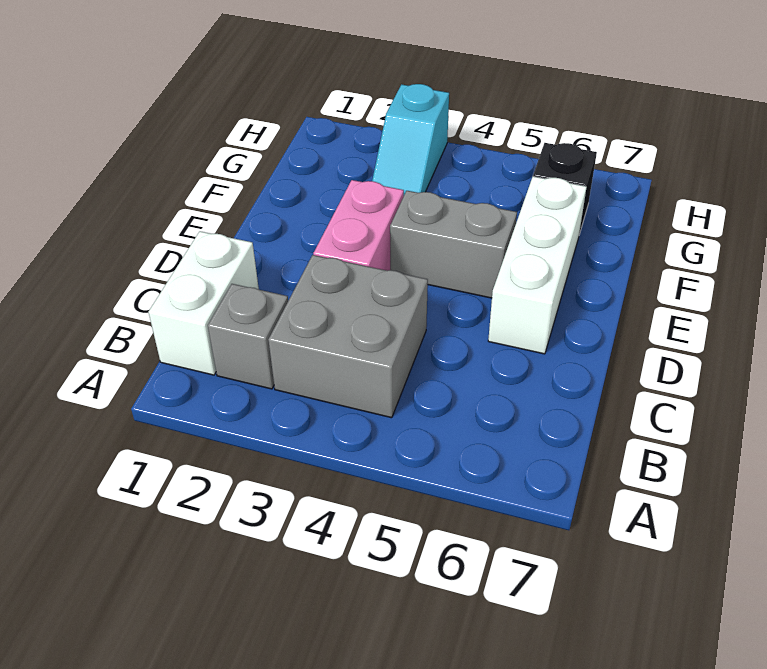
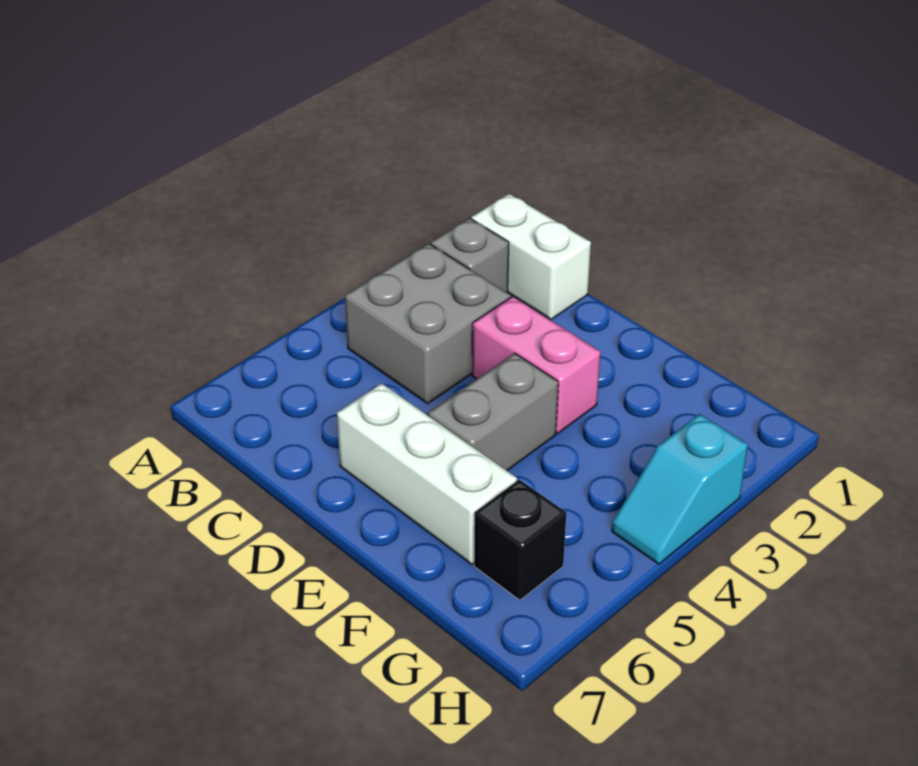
cyan slope G3:H3 level 1 top H -> cyan slope H3:H4 level 1 top 3

